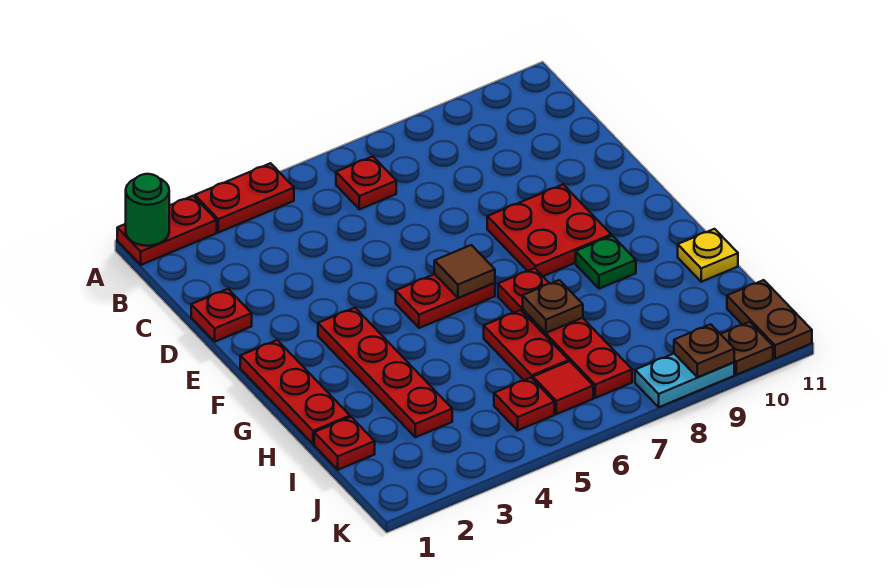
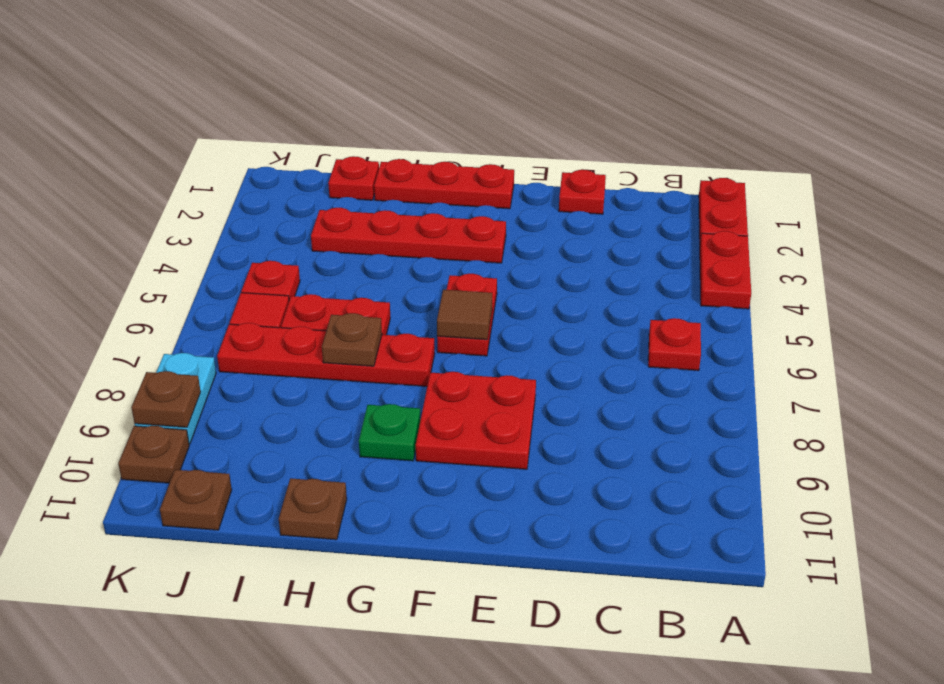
green round brick A1 level 2 -> none
yellow plate H11 level 1 -> brown plate H11 level 1
brown plate J11:K11 level 1 -> brown plate J11 level 1

